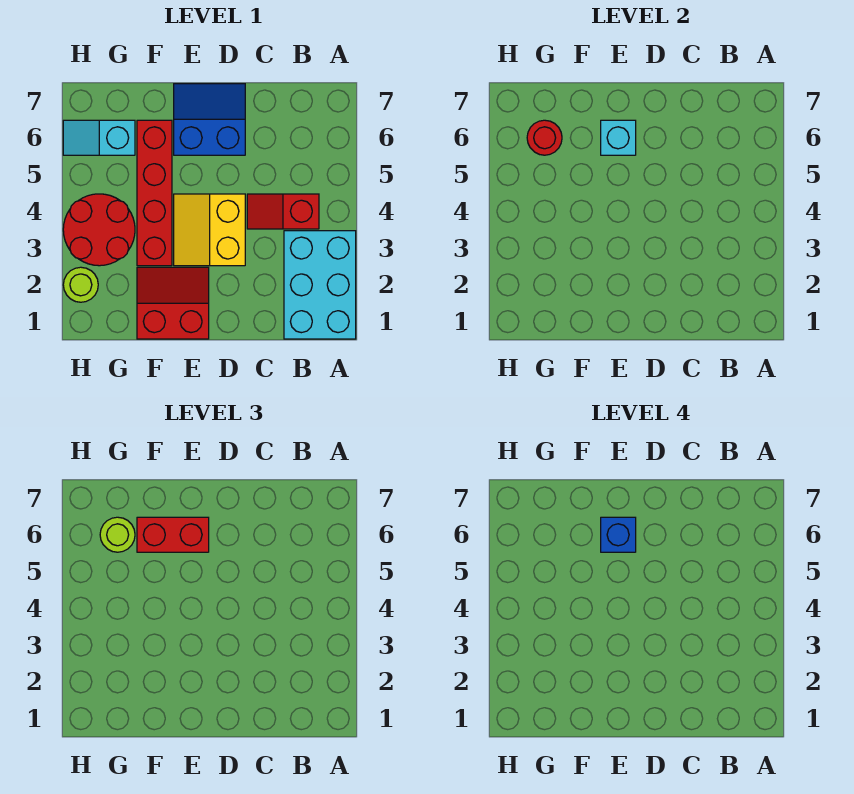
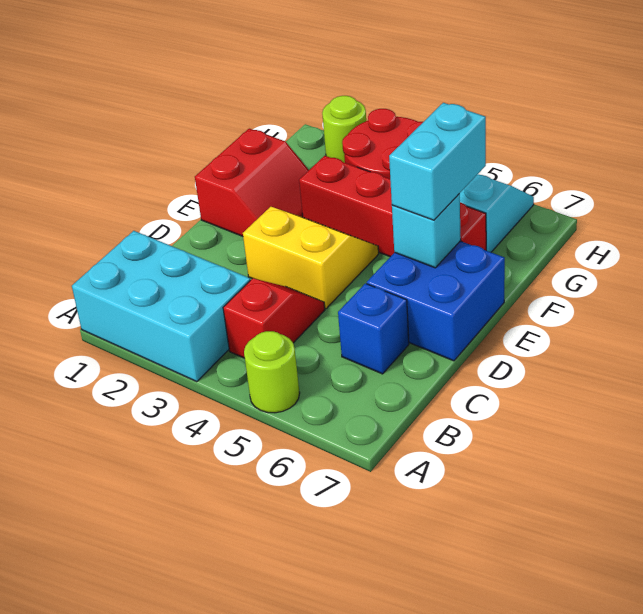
blue slope D6:E7 level 1 top 6 -> blue brick D6:E7 level 1
red brick E6:F6 level 3 -> cyan brick E6:F6 level 3
blue brick E6 level 4 -> blue brick C6 level 1
red round brick G6 level 2 -> none
lime round brick G6 level 3 -> lime round brick A5 level 1

